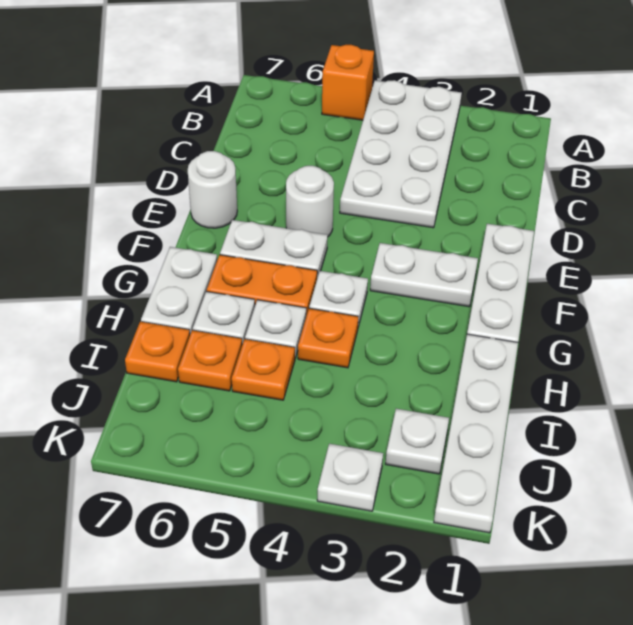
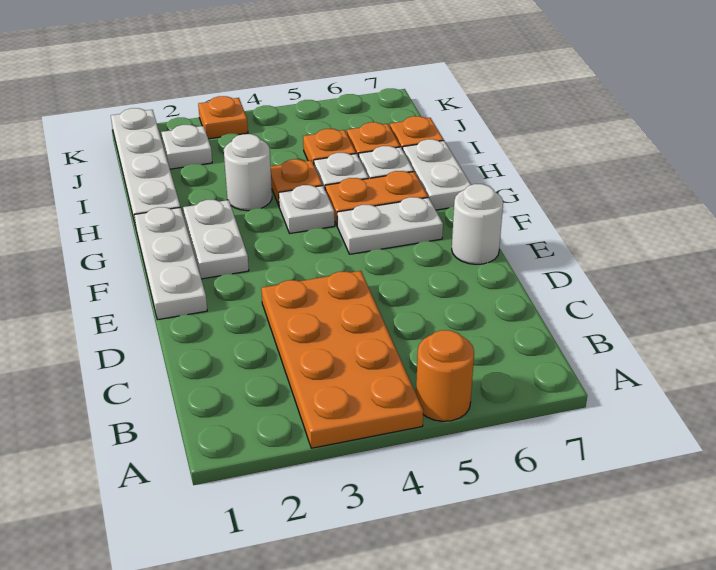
white plate A3:D4 level 1 -> orange plate A3:D4 level 1
orange brick A5 level 1 -> orange round brick A5 level 1
white round brick E5 level 1 -> white round brick H3 level 1
white plate F2:F3 level 1 -> white plate F2:G2 level 1
white plate K3 level 1 -> orange plate K3 level 1

